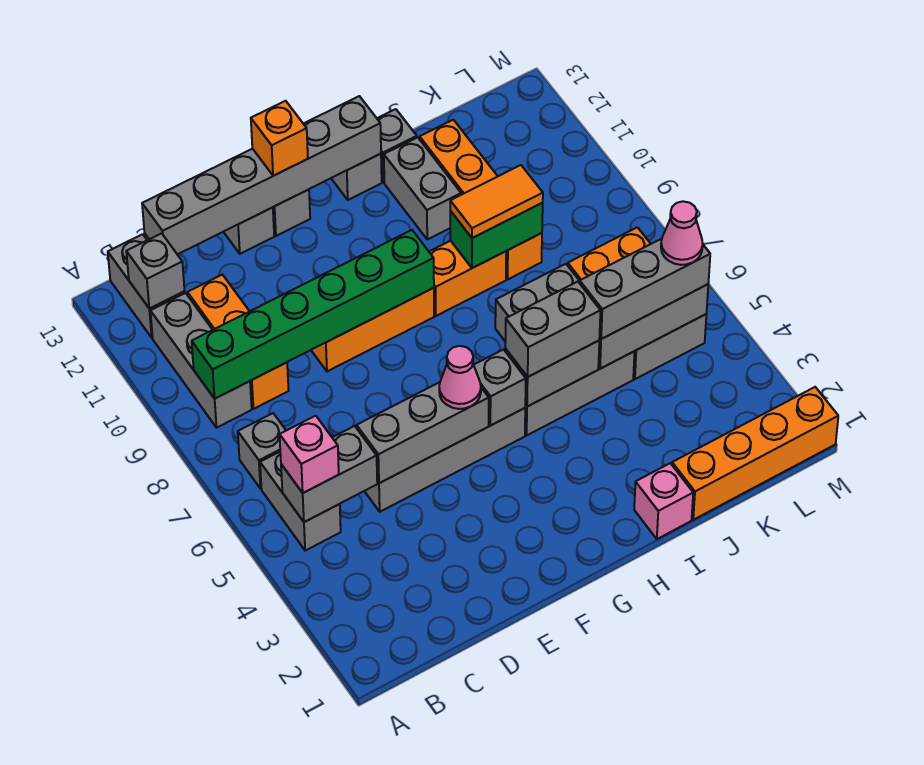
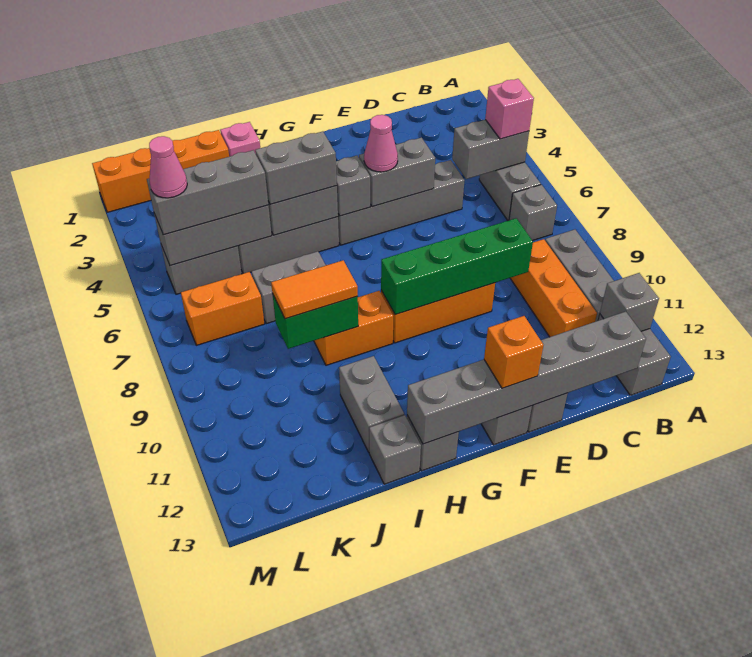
green brick B9:G9 level 2 -> green brick D9:G9 level 2
grey brick D5:F5 level 2 -> grey brick E5:F5 level 2
orange brick J9:J12 level 1 -> none

